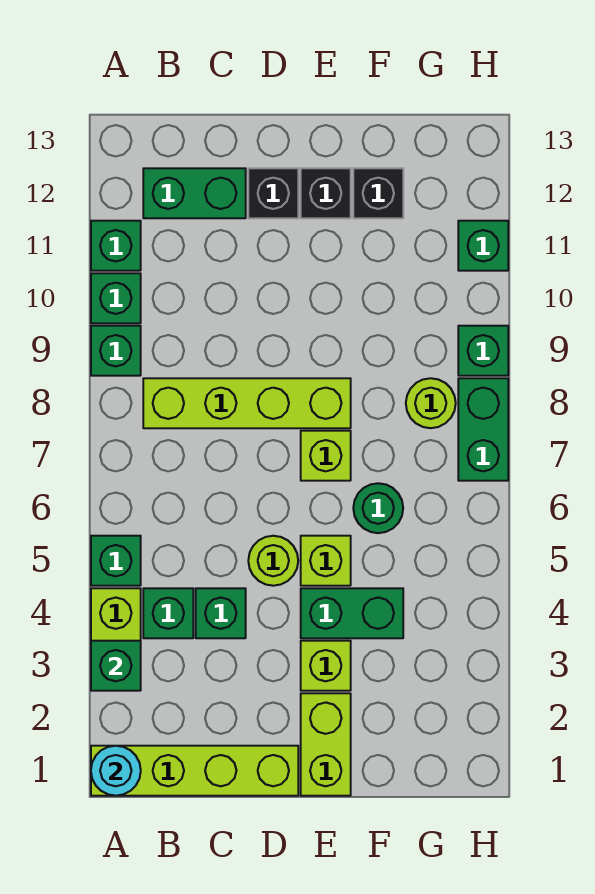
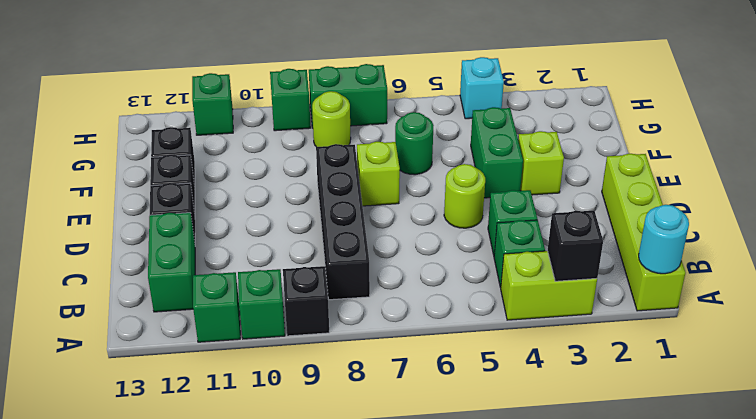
green brick A3 level 2 -> black brick A3 level 2
green brick A5 level 1 -> none
green brick A9 level 1 -> black brick A9 level 1
lime brick B8:E8 level 1 -> black brick B8:E8 level 1
lime brick E1:E2 level 1 -> none
lime brick E5 level 1 -> none
none -> cyan brick H4 level 1

